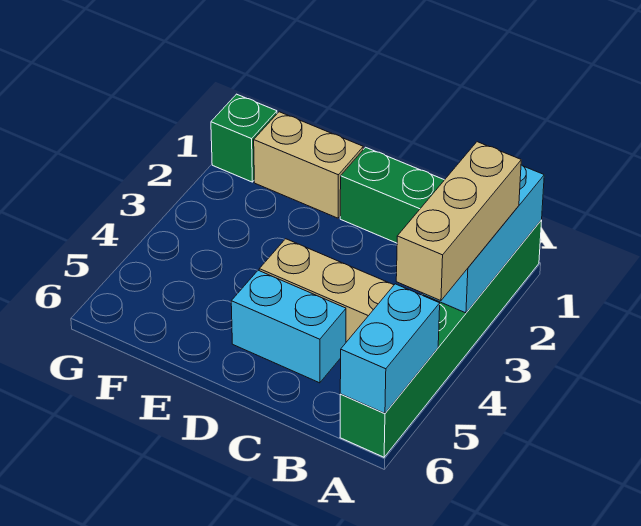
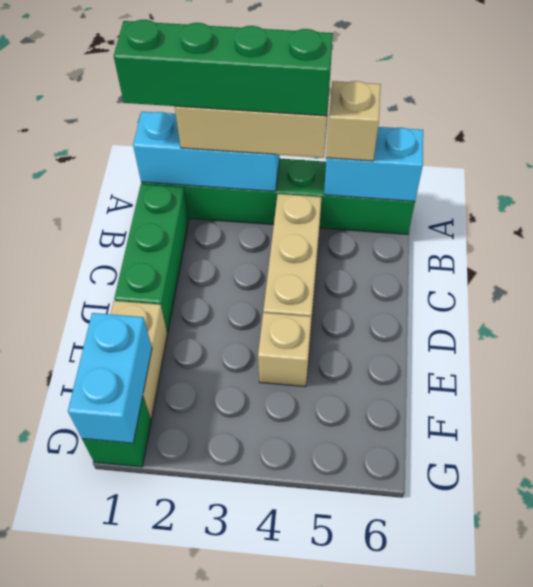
none -> green brick A1:A4 level 4
none -> tan brick A5 level 3
cyan brick C5:D5 level 1 -> cyan brick F1:G1 level 2
none -> tan brick E4 level 1

